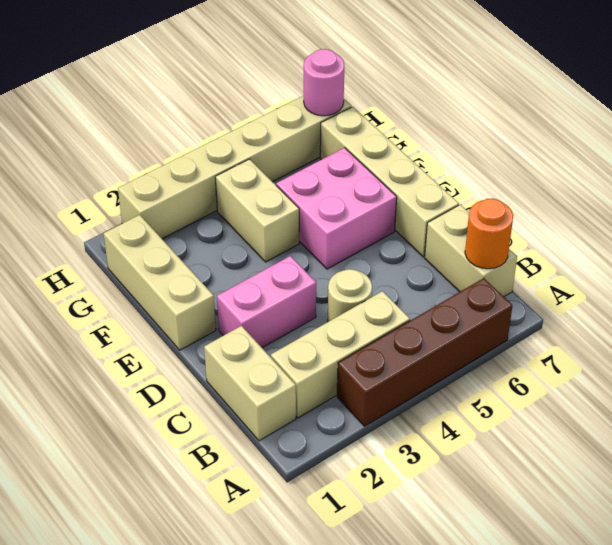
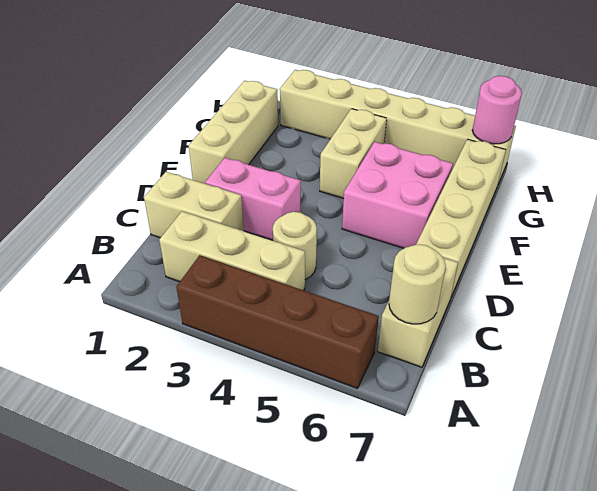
tan brick B1:C1 level 1 -> tan brick C1:C2 level 1
orange round brick B7 level 2 -> tan round brick B7 level 2

